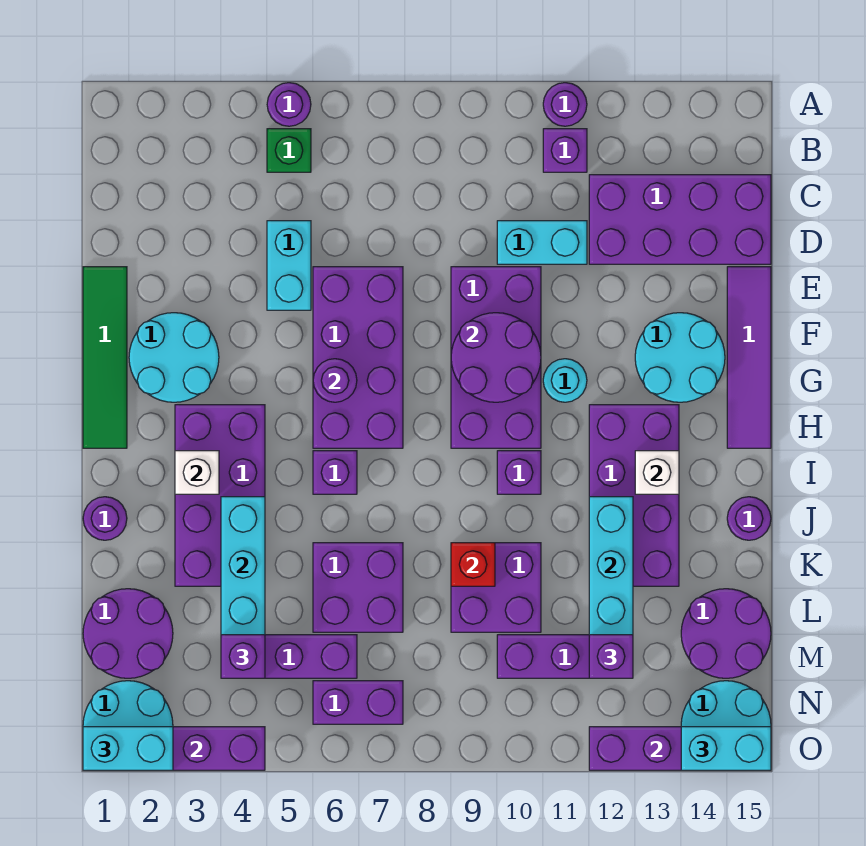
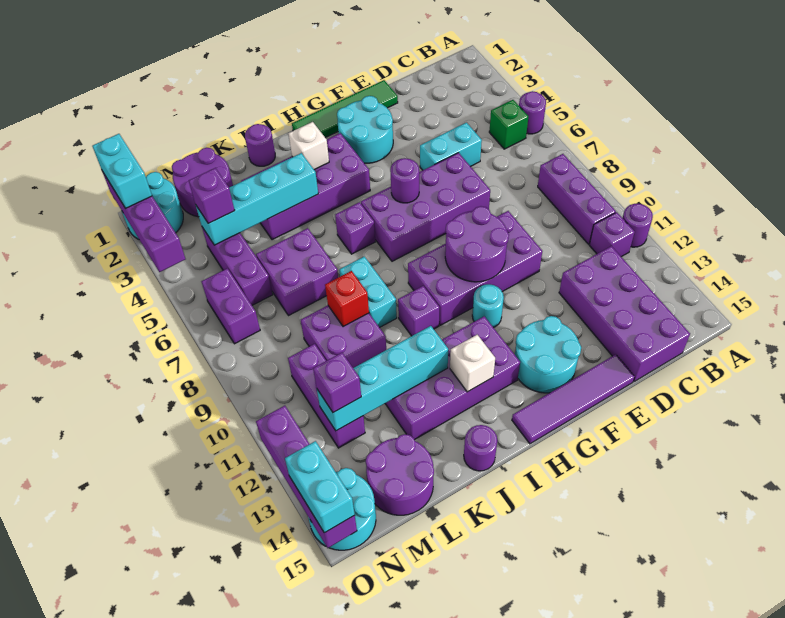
none -> purple brick B8:B10 level 1
cyan brick D10:D11 level 1 -> cyan brick J8:J9 level 1

